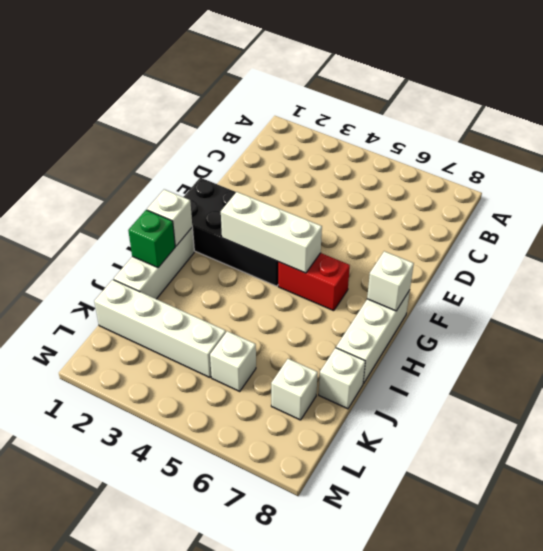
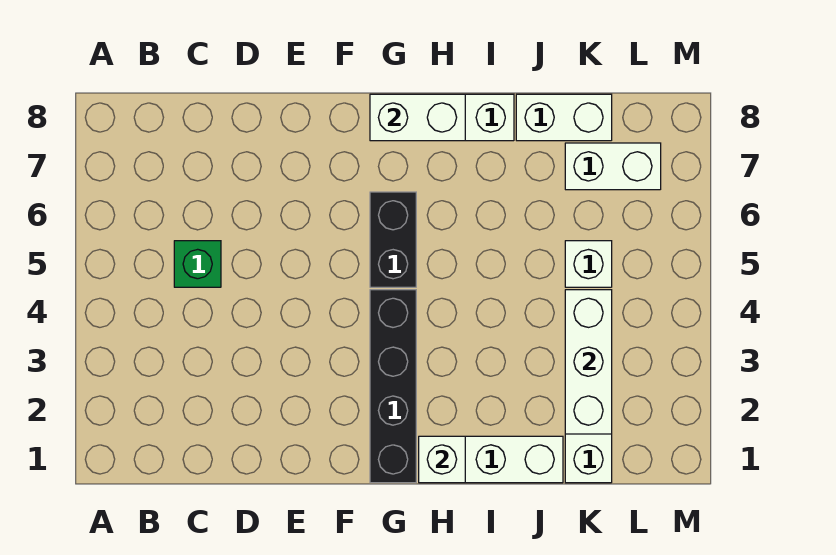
black brick F1:G4 level 1 -> black brick G1:G4 level 1
white brick G3:G5 level 2 -> white brick K2:K4 level 2
red brick G5:G6 level 1 -> black brick G5:G6 level 1
white brick G8 level 2 -> white brick G8:H8 level 2
green brick I1 level 2 -> green brick C5 level 1
white brick J8 level 1 -> white brick J8:K8 level 1
white brick K7 level 1 -> white brick K7:L7 level 1

